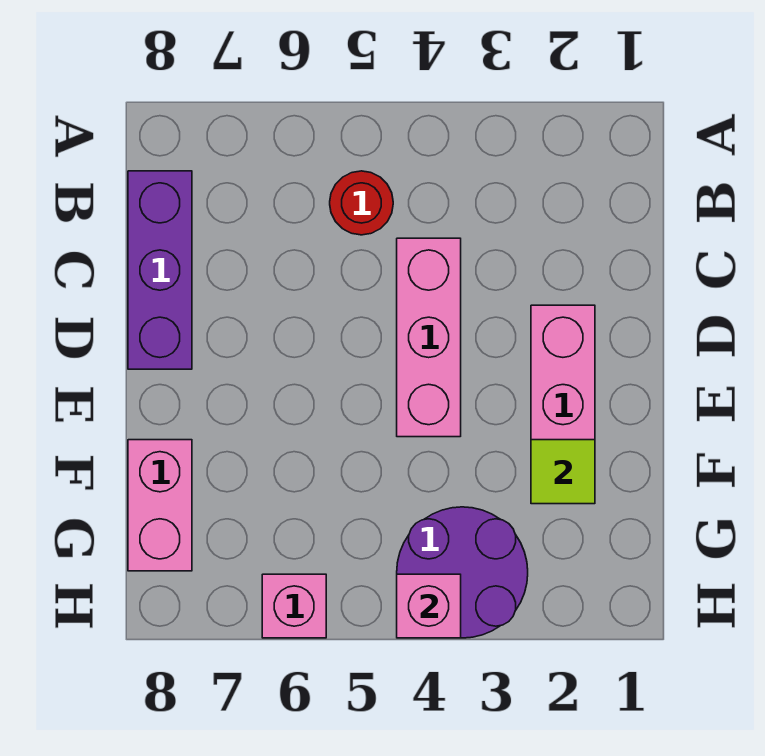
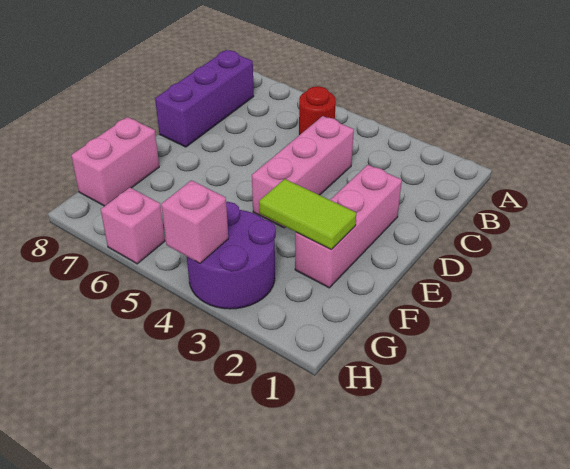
lime tile F2 level 2 -> lime tile F2:F3 level 2

